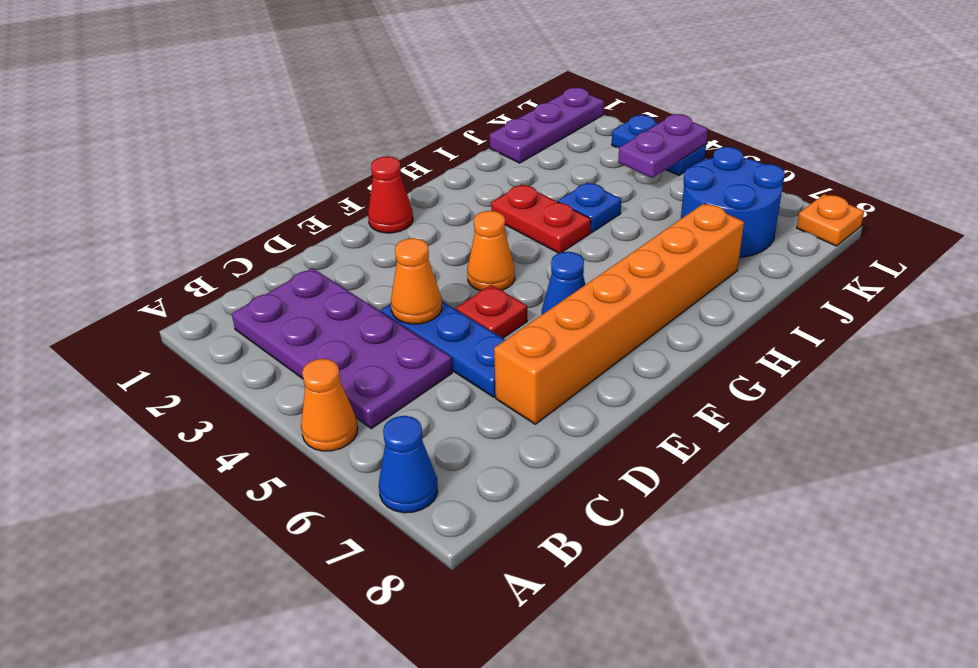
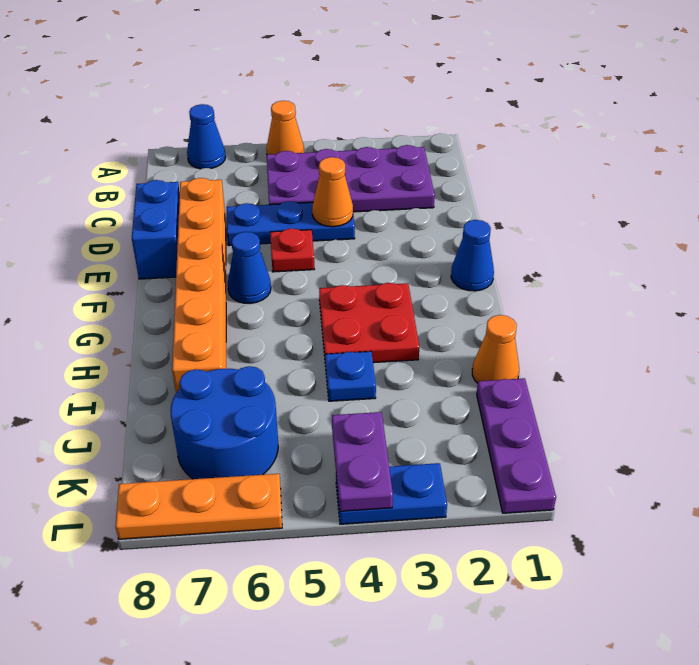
none -> blue brick D8:E8 level 1
red cone F1 level 1 -> blue cone F1 level 1
orange cone F4 level 1 -> orange cone I1 level 1
red plate H3:H4 level 1 -> red plate G3:H4 level 1
orange plate L8 level 1 -> orange plate L6:L8 level 1

